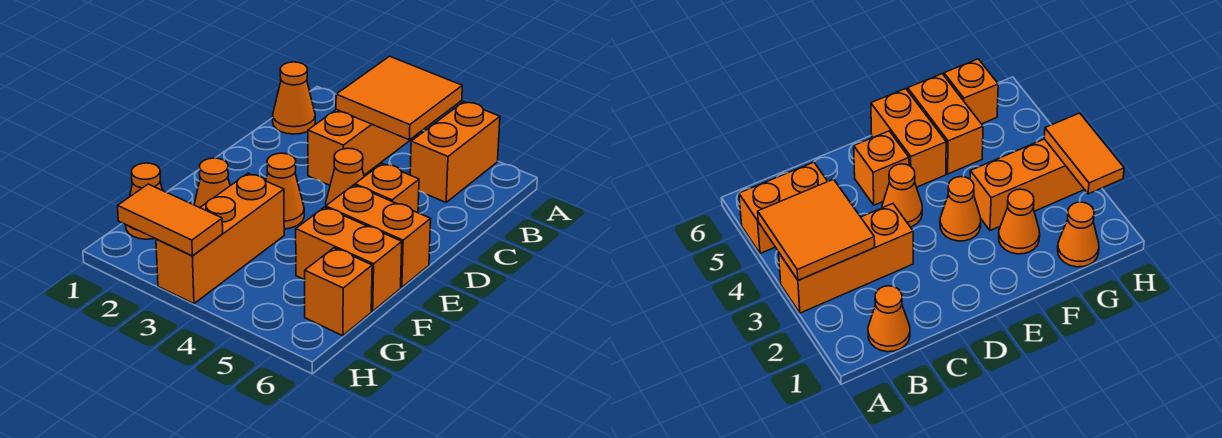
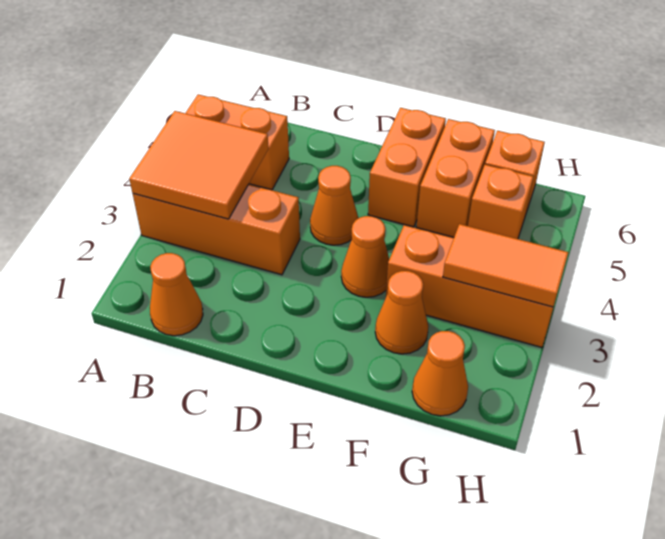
orange brick D5 level 1 -> orange brick G5 level 1
orange tile H2:H3 level 2 -> orange tile G3:H3 level 2

